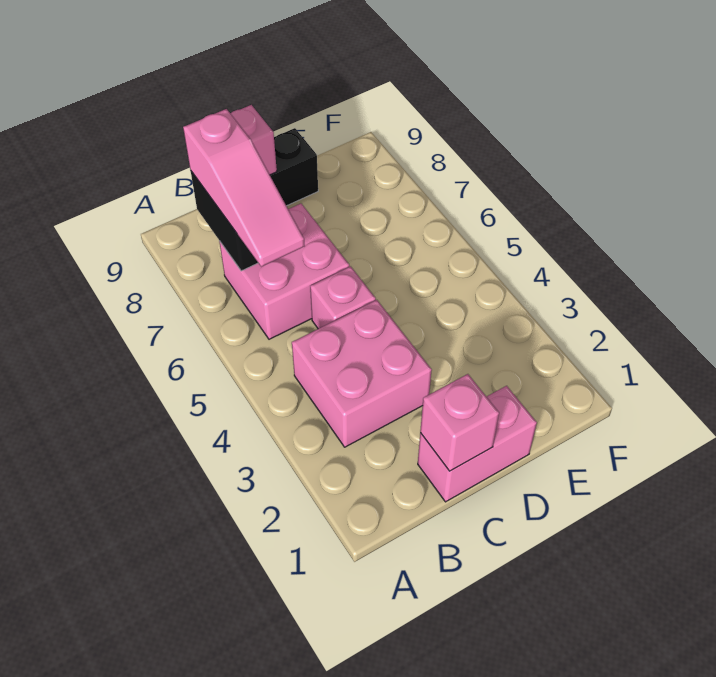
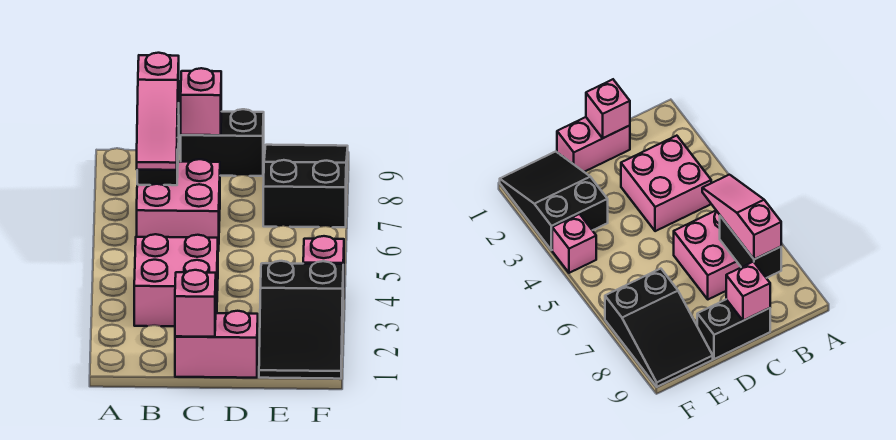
pink brick C5 level 1 -> pink brick F4 level 1
none -> black slope E1:F3 level 1 top 3
none -> black slope E7:F9 level 1 top 7

